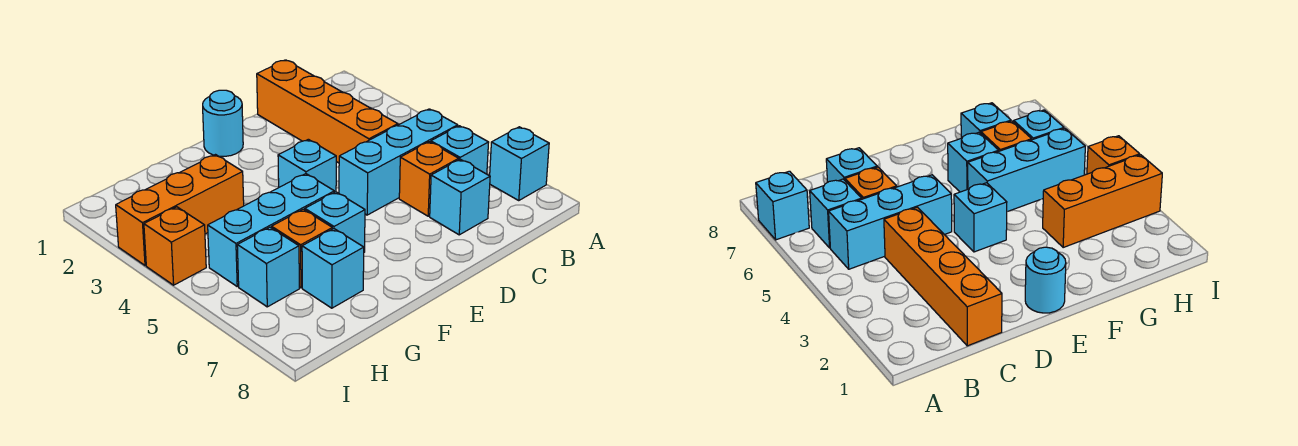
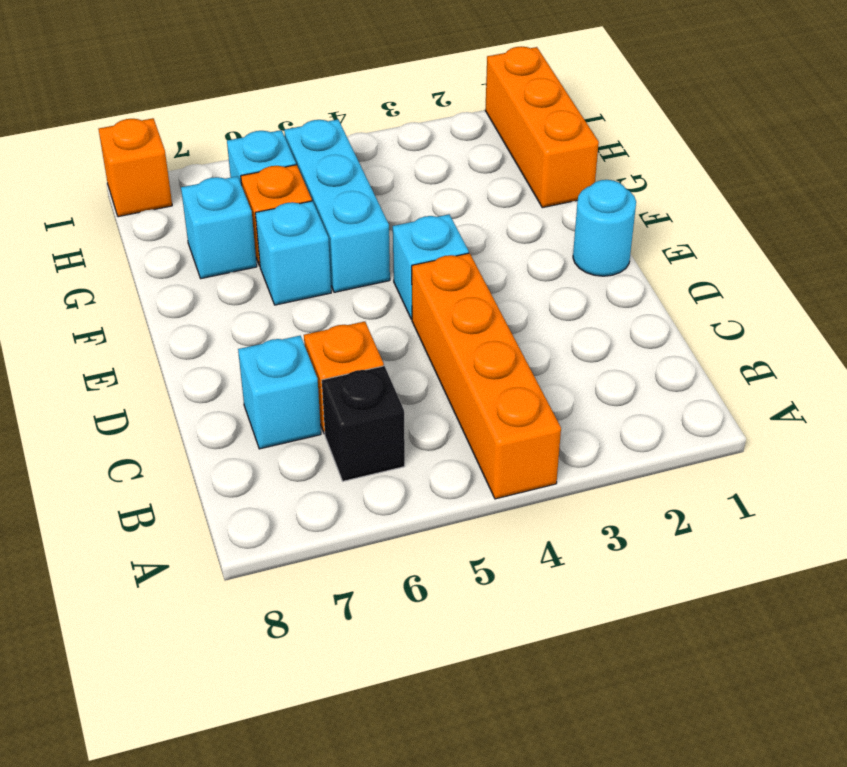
cyan brick A7 level 1 -> none
cyan brick B5:D5 level 1 -> none
cyan brick B6 level 1 -> black brick B6 level 1
orange brick C1:C4 level 1 -> orange brick A4:D4 level 1
orange brick G3:I3 level 1 -> orange brick G1:I1 level 1
orange brick I4 level 1 -> orange brick I8 level 1

